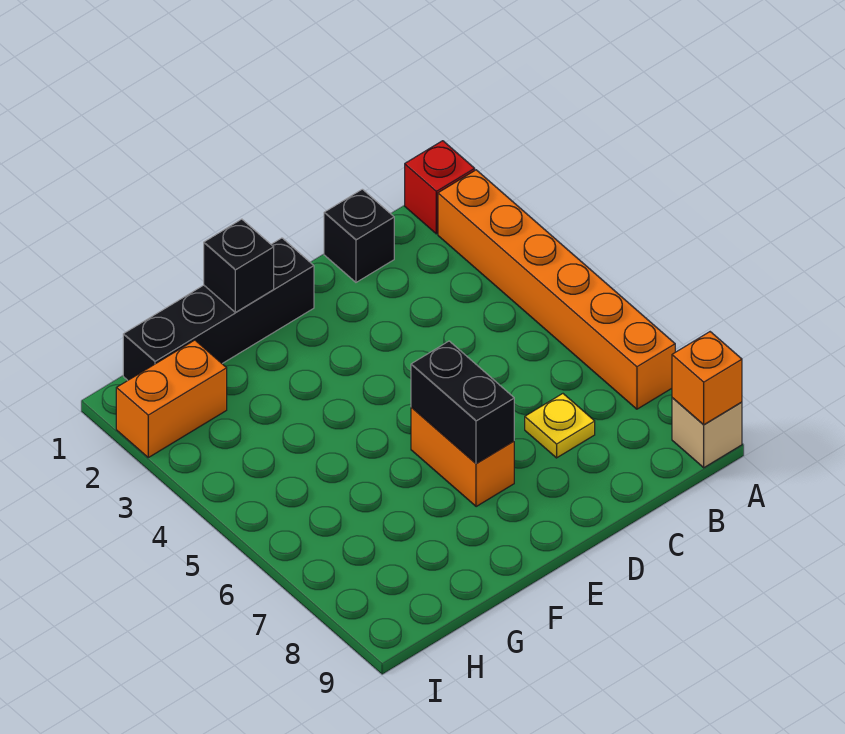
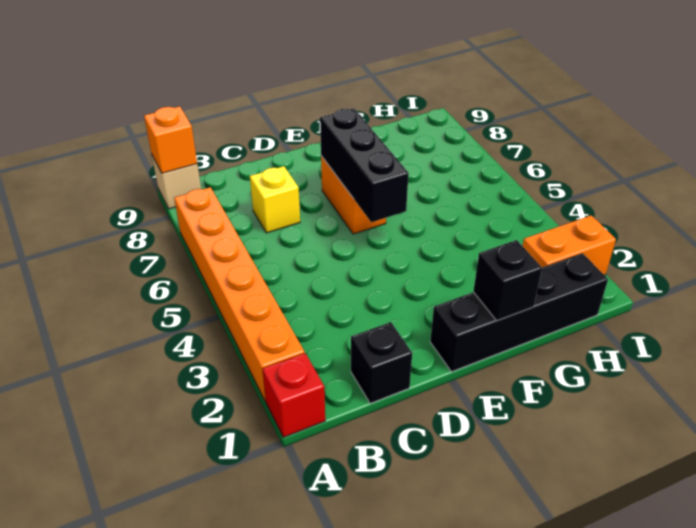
yellow plate C7 level 1 -> yellow brick C7 level 1
black brick E6:E7 level 2 -> black brick E5:E7 level 2

